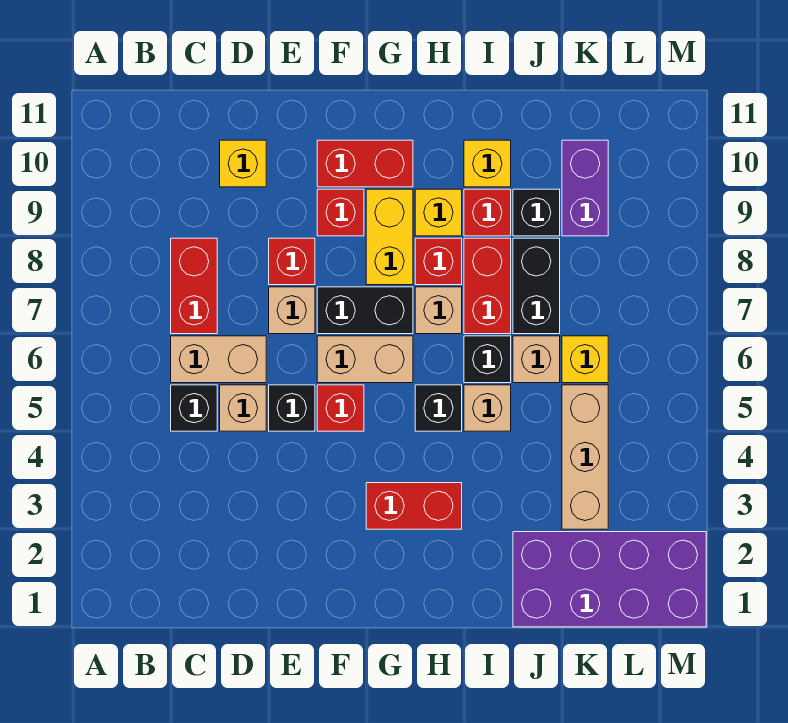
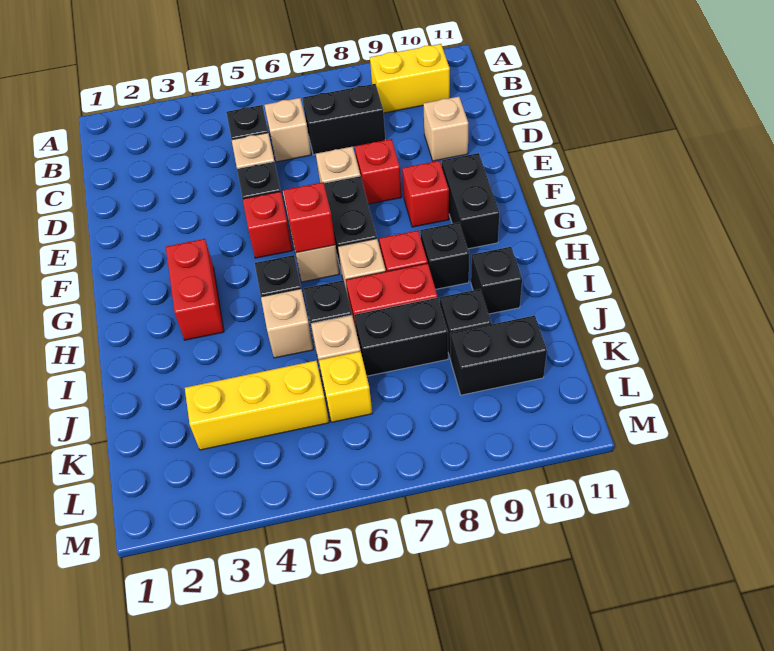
tan brick C6:D6 level 1 -> tan brick C6 level 1
red brick C7:C8 level 1 -> black brick C7:C8 level 1
yellow brick D10 level 1 -> tan brick D10 level 1
red brick F10:G10 level 1 -> black brick F10:G10 level 1
yellow brick G8:G9 level 1 -> yellow brick B9:B10 level 1
yellow brick H9 level 1 -> black brick H9 level 1
red brick I9 level 1 -> red brick G6 level 2
yellow brick I10 level 1 -> black brick I10 level 1
purple brick J1:M2 level 1 -> none
tan brick K3:K5 level 1 -> yellow brick K3:K5 level 1
purple brick K9:K10 level 1 -> black brick K9:K10 level 1

